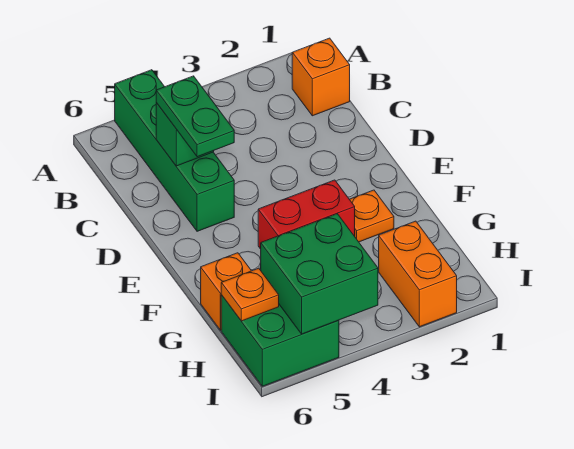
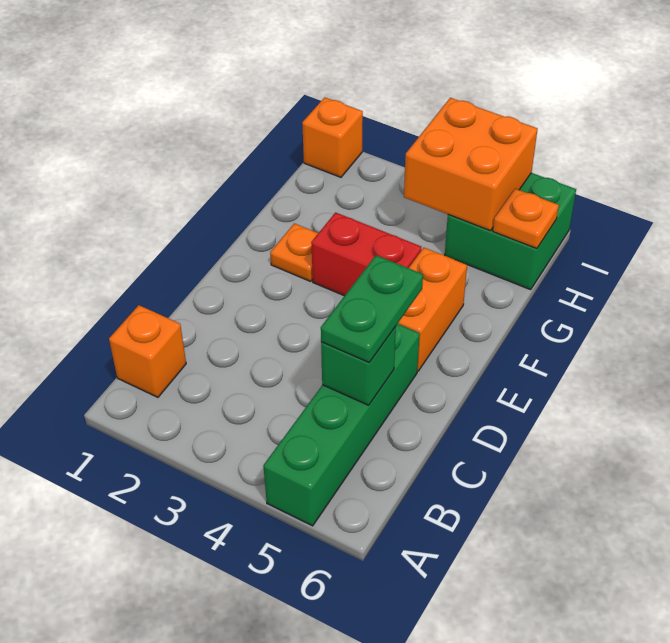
orange brick G6 level 1 -> orange brick I1 level 1
orange brick H2:I2 level 1 -> orange brick E5:F5 level 1
green brick H4:I5 level 2 -> orange brick H4:I5 level 2

